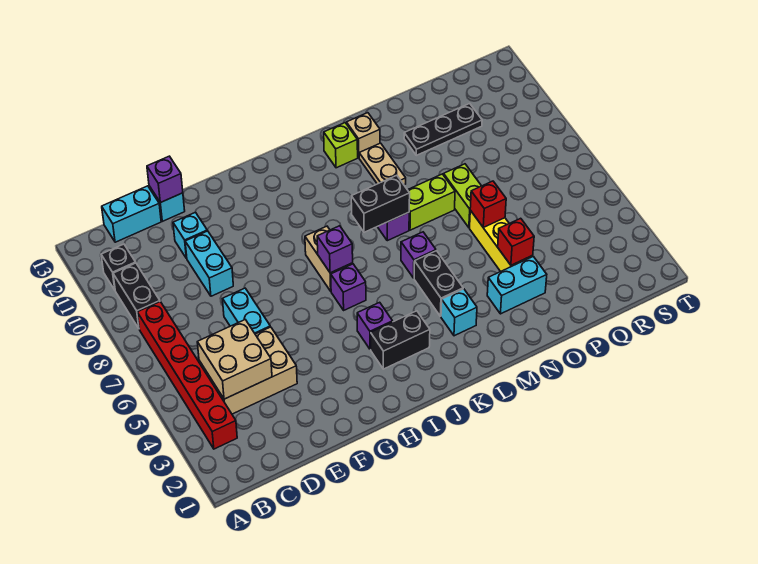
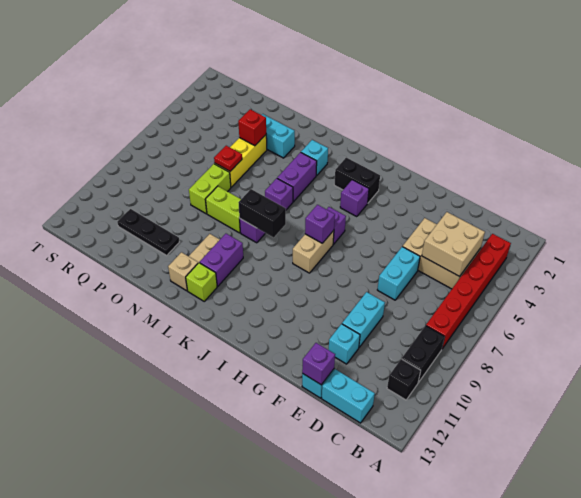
black brick L4:L5 level 1 -> purple brick L4:L5 level 1
none -> purple brick L10:L11 level 1
red brick O6 level 2 -> red plate O6 level 2

